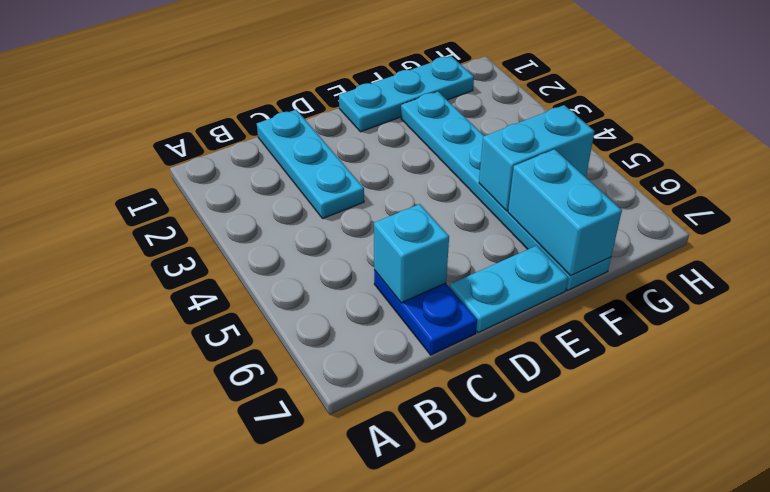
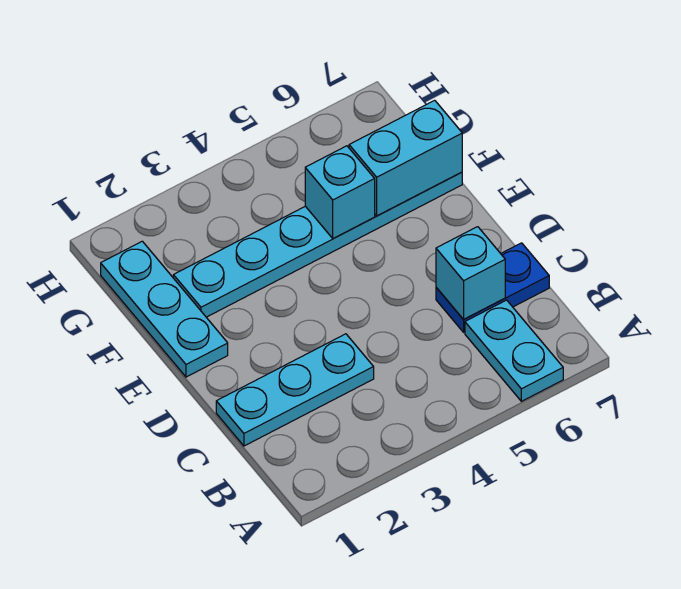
cyan plate D7:E7 level 1 -> cyan plate A6:B6 level 1
cyan brick F5:G5 level 2 -> cyan brick F5 level 2

